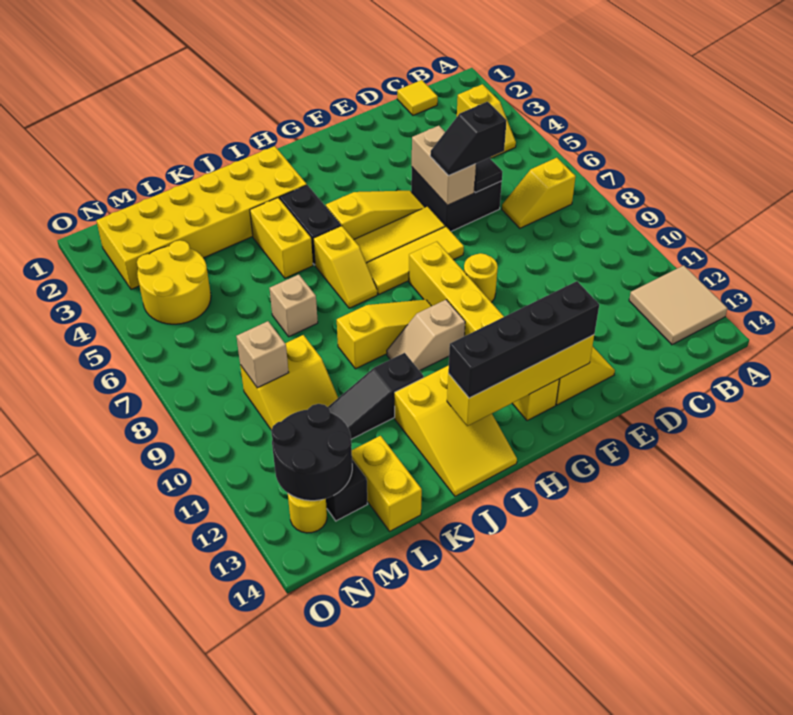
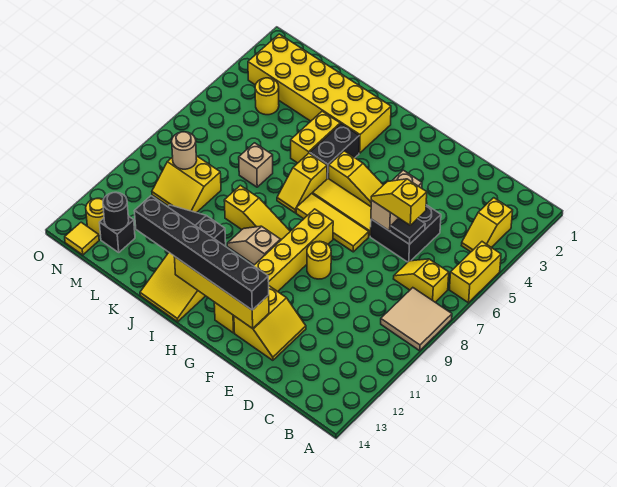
tan tile A12:B13 level 1 -> tan tile A8:B9 level 1
yellow tile C1 level 1 -> yellow tile N14 level 1
black slope D6:E6 level 3 top D -> yellow slope D6:E6 level 3 top D
black brick F13:I13 level 3 -> black brick F13:K13 level 3
yellow brick L13:L14 level 1 -> yellow brick A5:A6 level 1
yellow round brick M4:N5 level 1 -> yellow round brick M4 level 1
tan brick M9 level 2 -> tan round brick M9 level 2
black round brick M12:N13 level 2 -> black round brick M13 level 2

